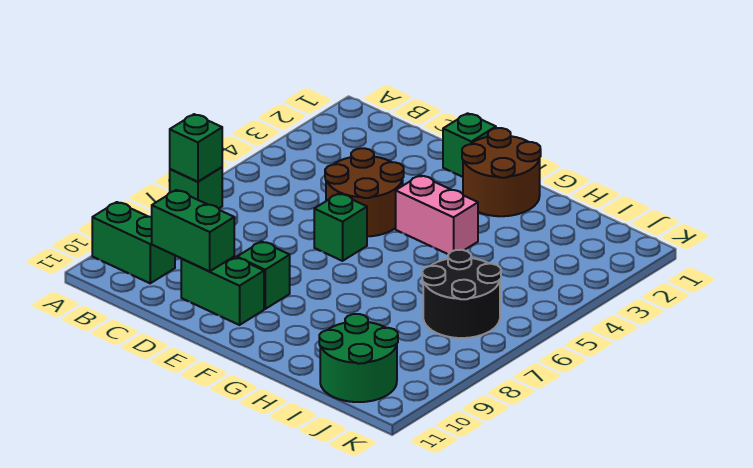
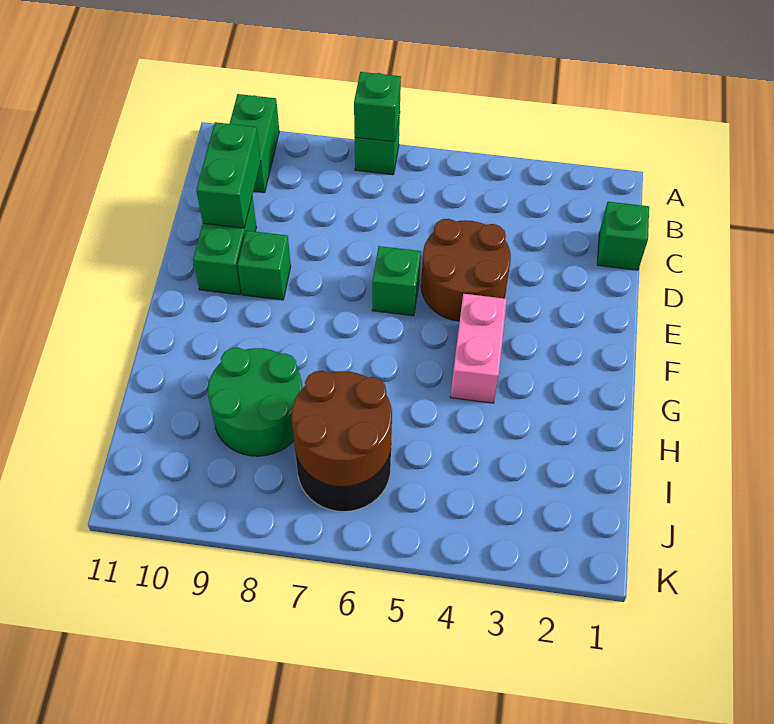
green brick E1 level 1 -> green brick C1 level 1
brown round brick F1:G2 level 1 -> brown round brick I6:J7 level 2
green round brick I10:J11 level 1 -> green round brick H8:I9 level 1

